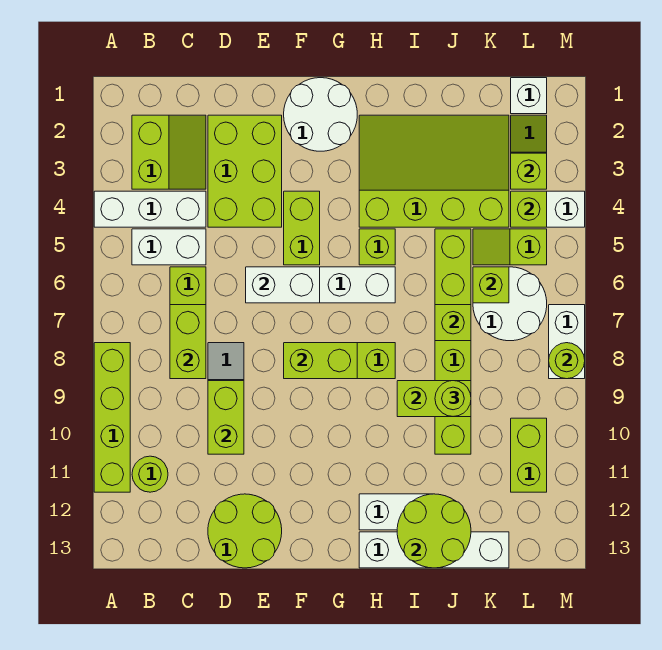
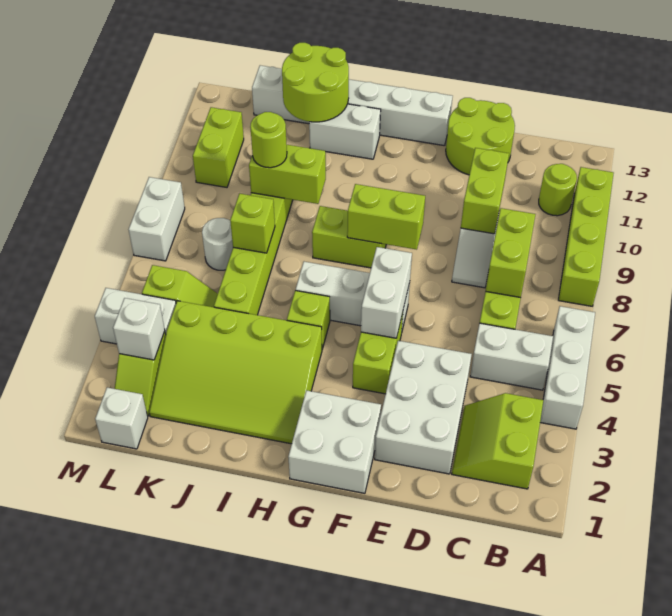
white brick A4:C4 level 1 -> white brick A4:A6 level 1
lime brick D2:E4 level 1 -> white brick D2:E4 level 1
white brick E6:F6 level 2 -> white brick F5:F6 level 2
white round brick F1:G2 level 1 -> white brick F1:G2 level 1
white brick H13:K13 level 1 -> white brick F13:K13 level 1
white round brick K6:L7 level 1 -> white round brick K7 level 1
lime brick K6 level 2 -> none
lime brick L3 level 2 -> white brick L3 level 2
lime brick L4 level 2 -> none
lime round brick M8 level 2 -> none

